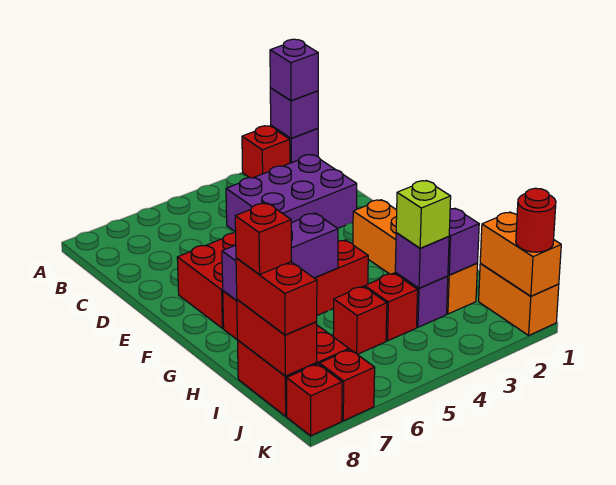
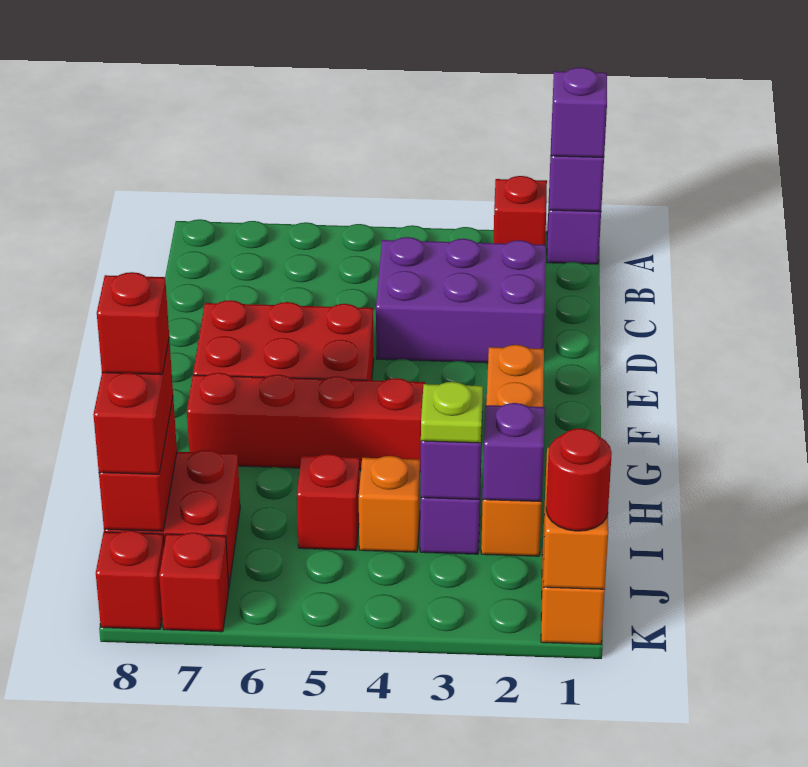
purple brick G5:G7 level 2 -> none
lime brick I3 level 3 -> lime plate I3 level 3
red brick I4 level 1 -> orange brick I4 level 1

